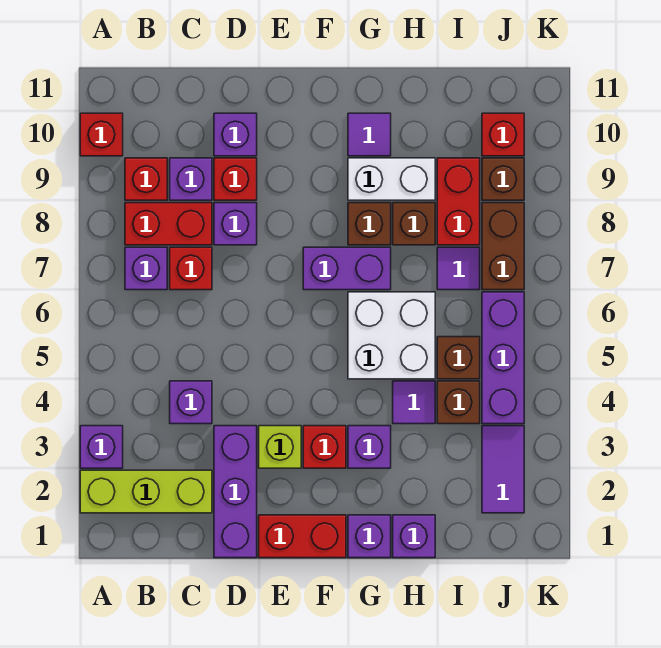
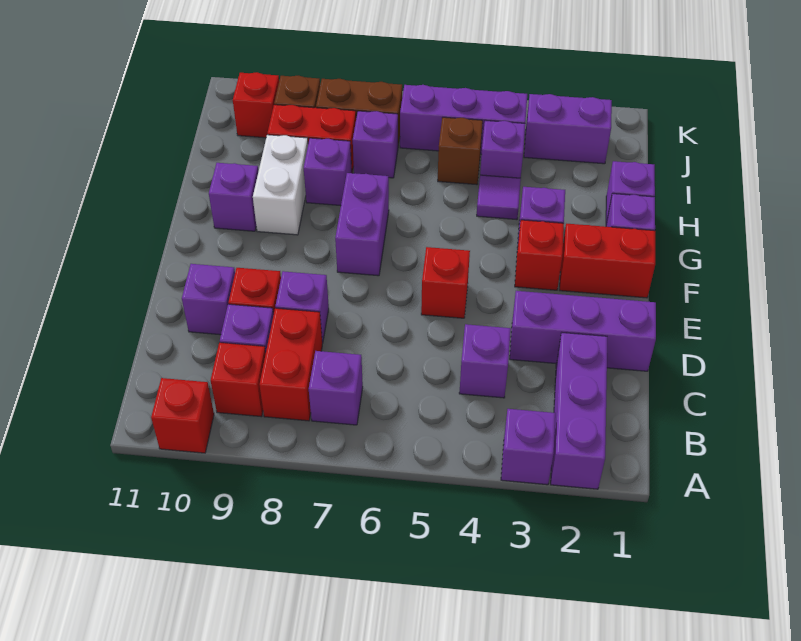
lime brick A2:C2 level 1 -> purple brick A2:C2 level 1
red brick C7 level 1 -> red brick E5 level 1
red brick E1:F1 level 1 -> red brick F1:F2 level 1
lime brick E3 level 1 -> none
white brick G5:H6 level 1 -> none
brown brick G8 level 1 -> none
purple tile G10 level 1 -> purple brick G10 level 1
brown brick H8 level 1 -> purple brick H8 level 1
brown brick I4 level 1 -> purple brick I4 level 1
purple tile I7 level 1 -> purple brick I7 level 1
purple tile J2:J3 level 1 -> purple brick J2:J3 level 1

